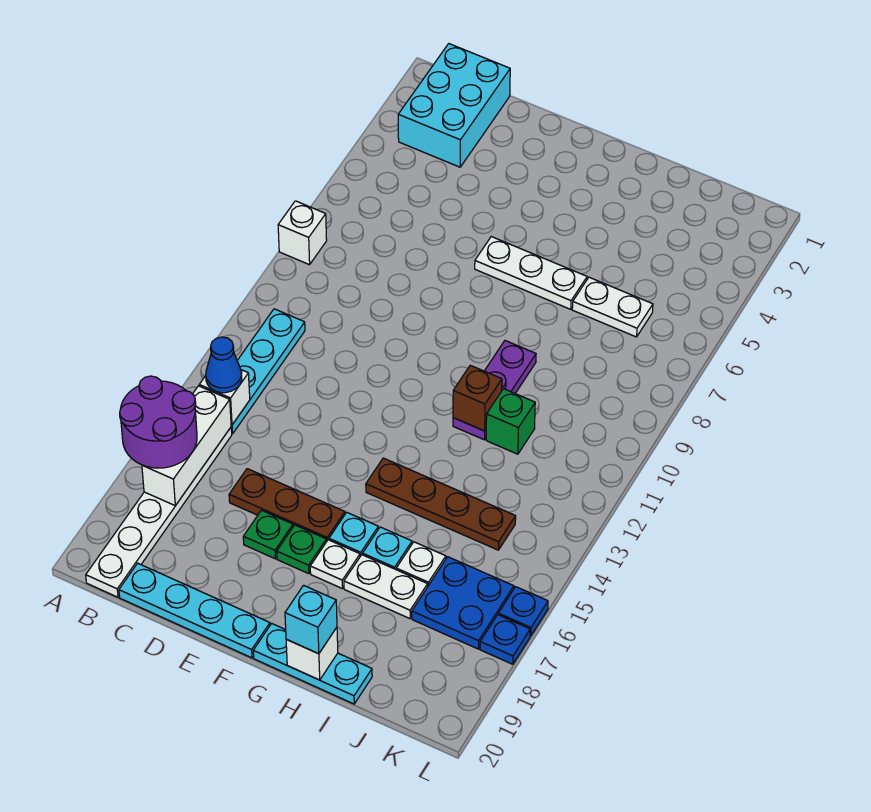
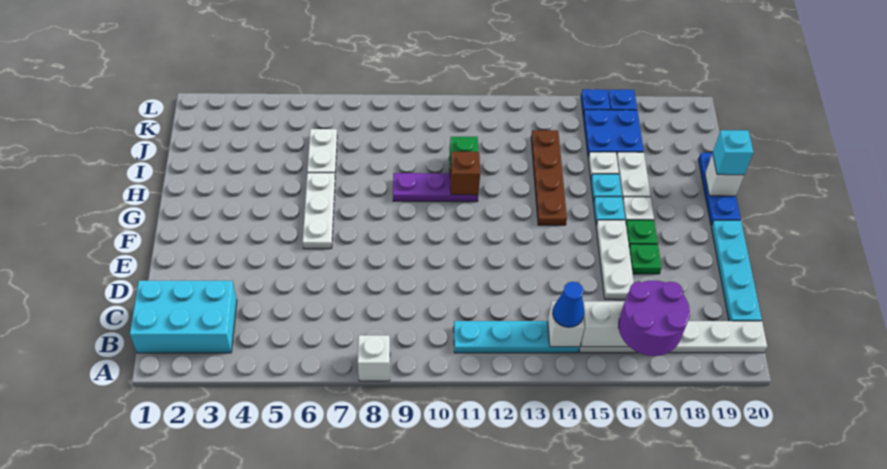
brown plate D16:F16 level 1 -> white plate D16:F16 level 1
cyan plate G20:I20 level 1 -> blue plate G20:I20 level 1

